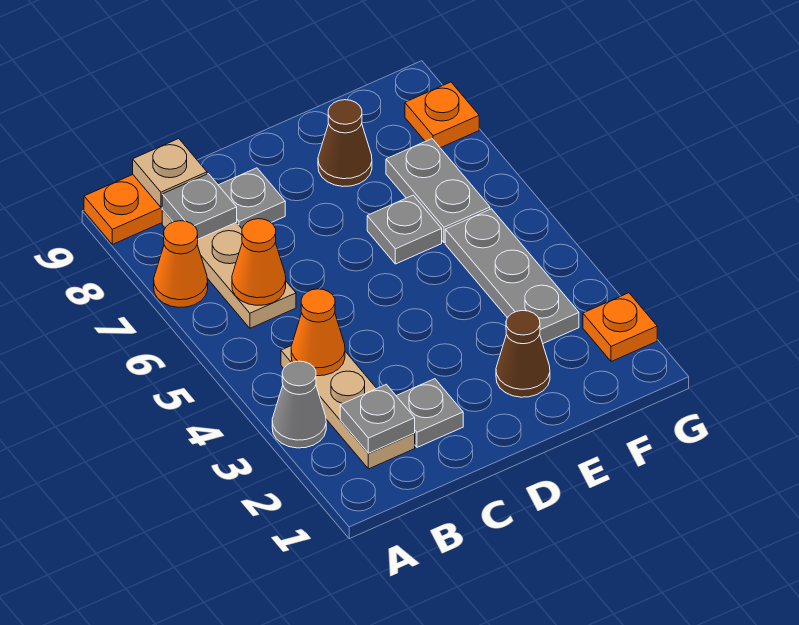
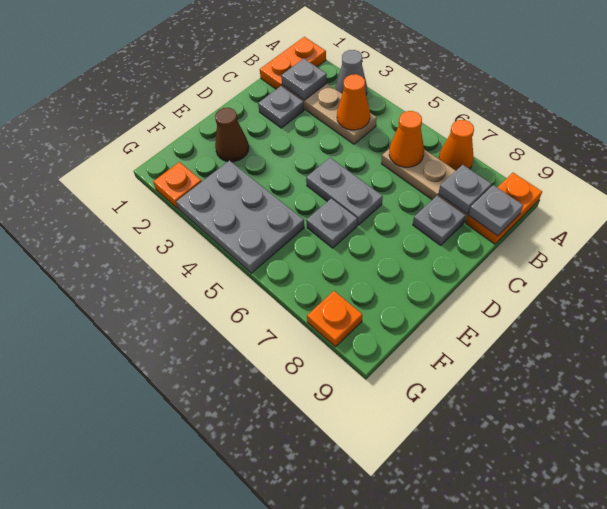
none -> orange plate A1:B1 level 1
tan plate B9 level 2 -> grey plate B9 level 2
brown cone E8 level 1 -> none
grey plate F3:F5 level 1 -> grey plate F3:G5 level 1
grey plate F6:F7 level 1 -> grey plate D5:D6 level 1

